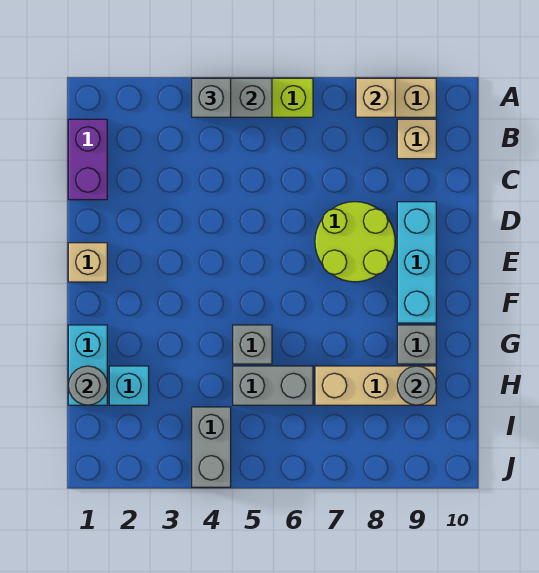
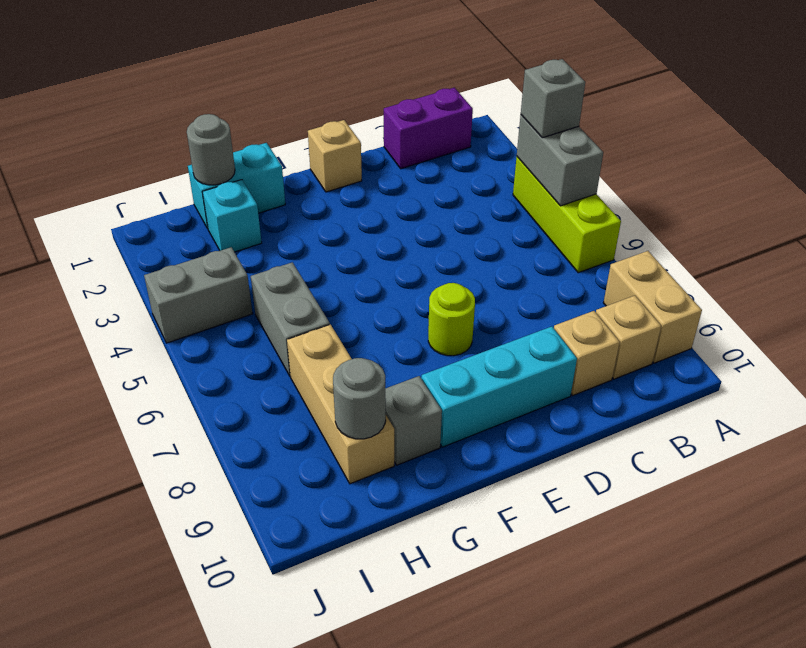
tan brick A8 level 2 -> tan brick C9 level 1
lime round brick D7:E8 level 1 -> lime round brick E7 level 1
grey brick G5 level 1 -> none

